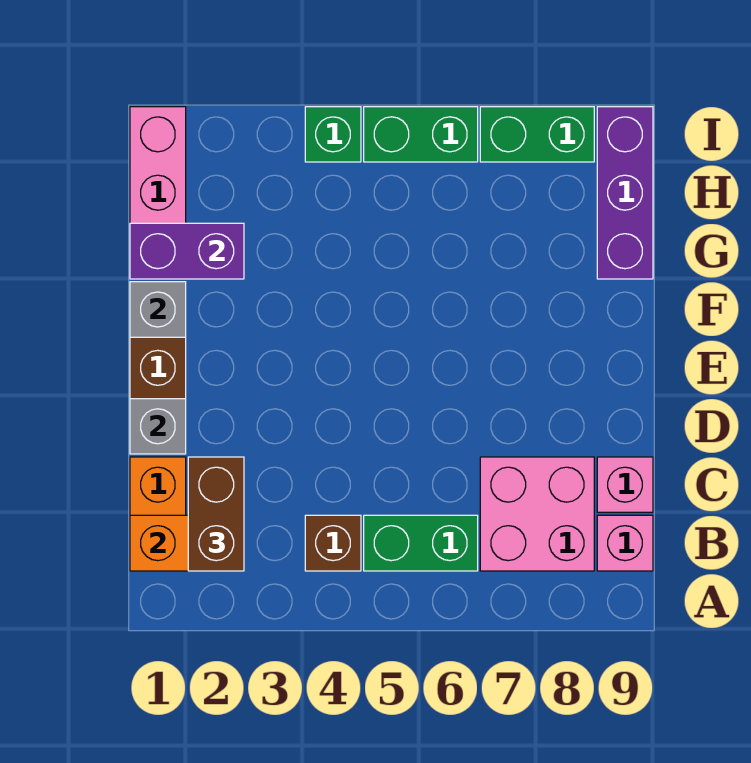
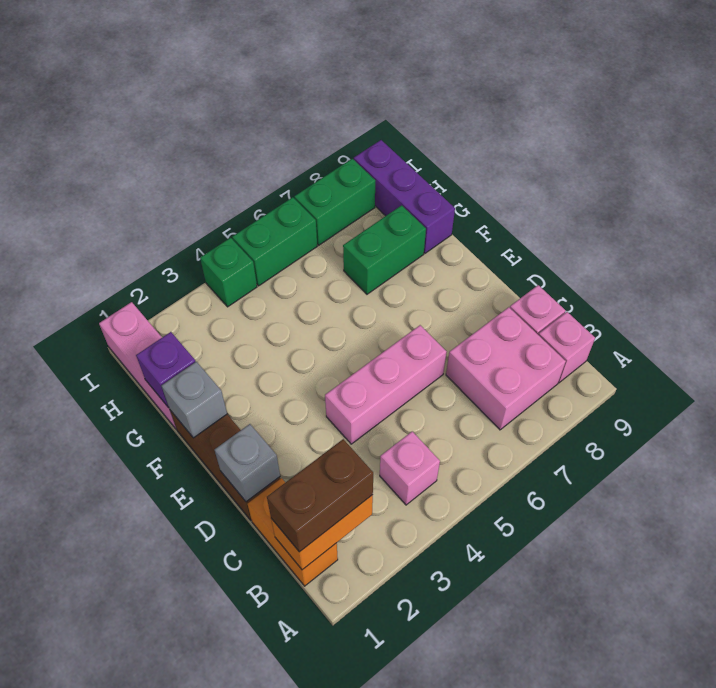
brown brick B2:C2 level 3 -> brown brick B1:B2 level 3
brown brick B4 level 1 -> pink brick B4 level 1
green brick B5:B6 level 1 -> green brick G7:G8 level 1
none -> pink brick D4:D6 level 1
purple brick G1:G2 level 2 -> purple brick G1 level 2

